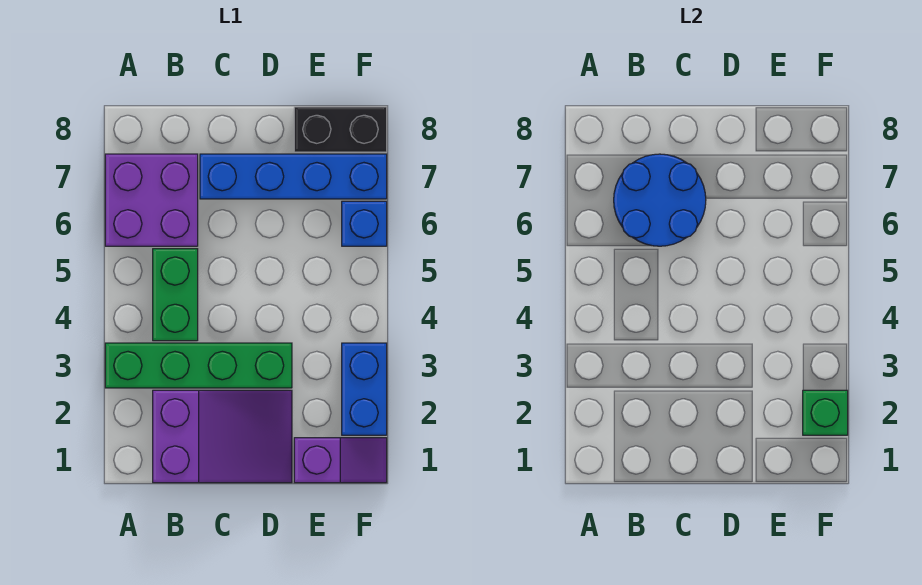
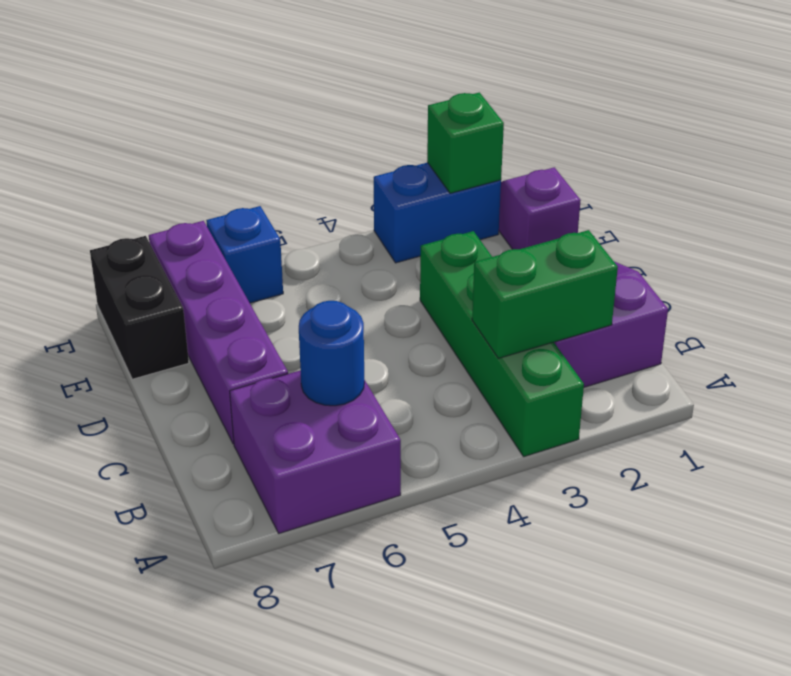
green brick B4:B5 level 1 -> green brick B2:B3 level 2
blue round brick B6:C7 level 2 -> blue round brick B6 level 2
blue brick C7:F7 level 1 -> purple brick C7:F7 level 1

